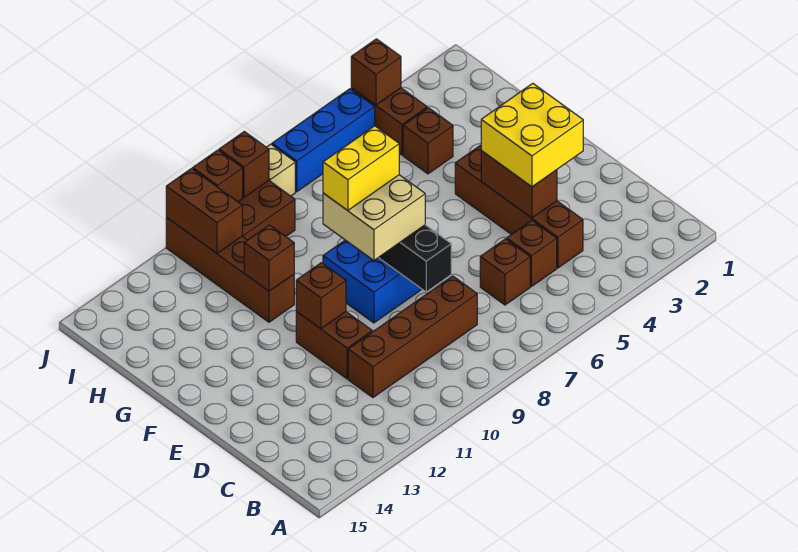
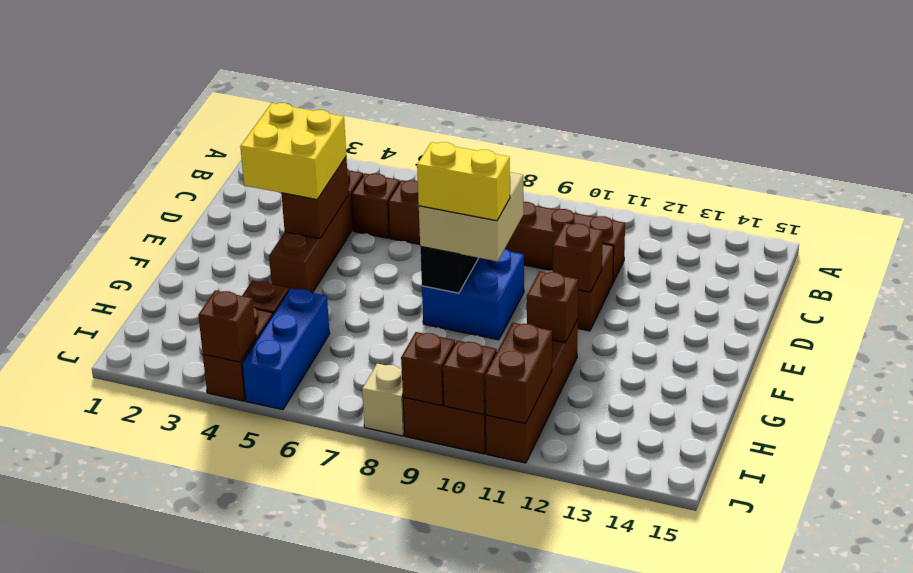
blue brick J5:J7 level 1 -> blue brick H5:J5 level 1

